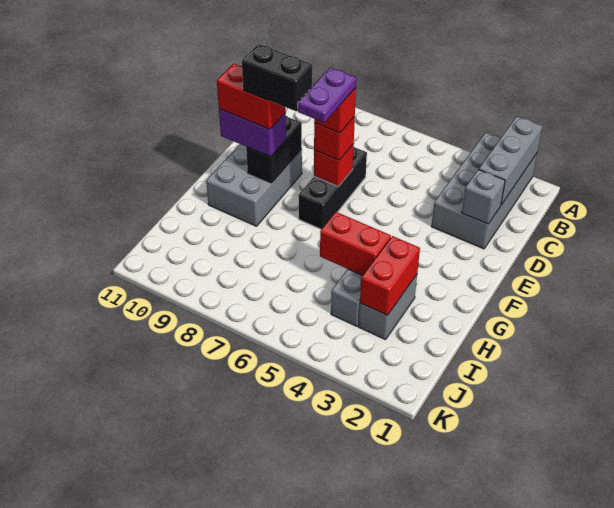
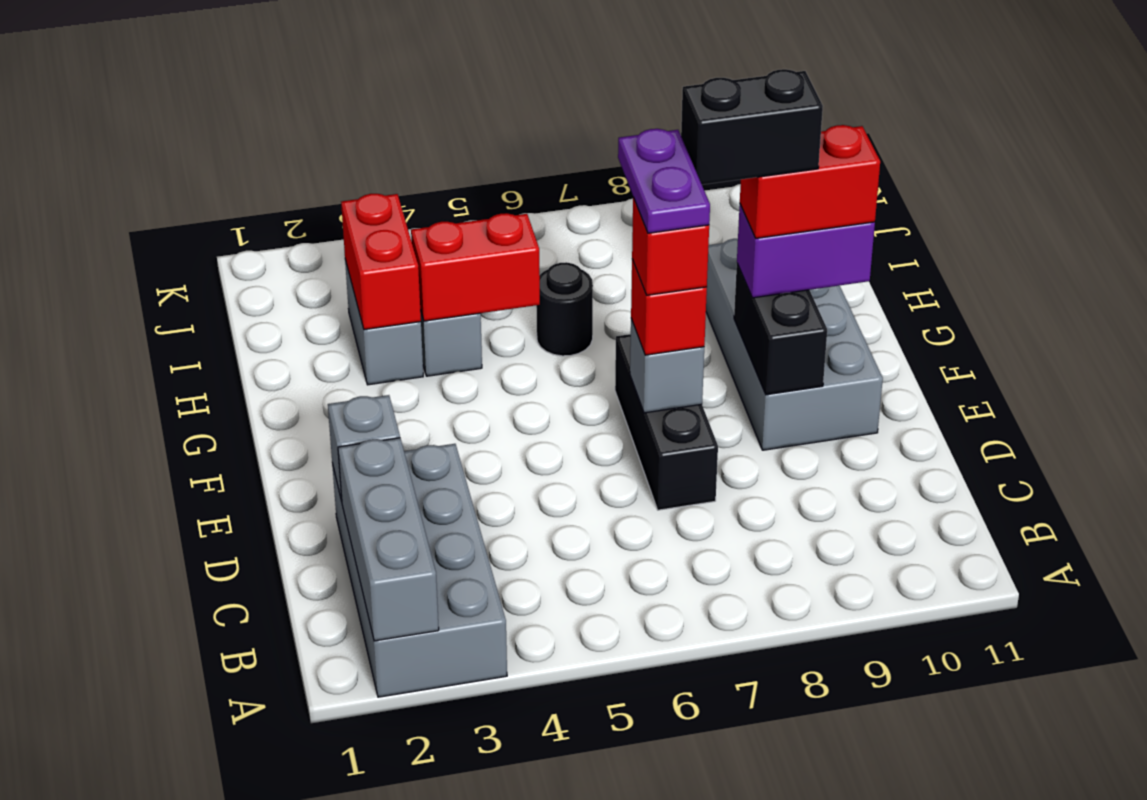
red brick E7 level 2 -> grey brick E7 level 2
grey brick E9:G10 level 1 -> grey brick E9:H10 level 1
none -> black round brick H6 level 1

